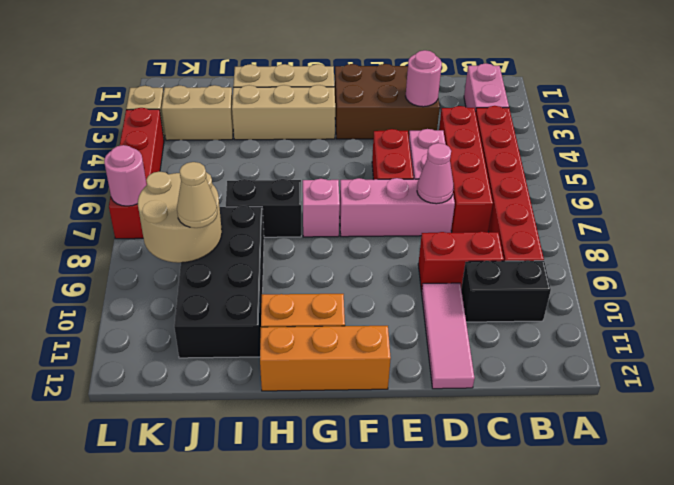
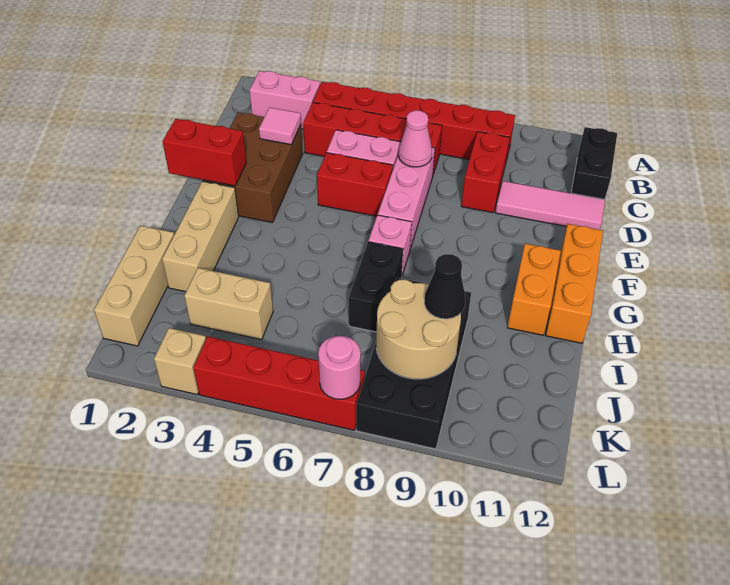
black brick B10:C10 level 1 -> black brick B12:C12 level 1
pink round brick D3 level 2 -> pink tile D3 level 2
none -> red brick F1:F2 level 2
tan brick G3:I3 level 1 -> tan brick I1:K1 level 1
black brick I8:J11 level 1 -> black brick I8:L9 level 1
tan brick J3:K3 level 1 -> tan brick J3:J4 level 1
tan cone J9 level 3 -> black cone J9 level 3

